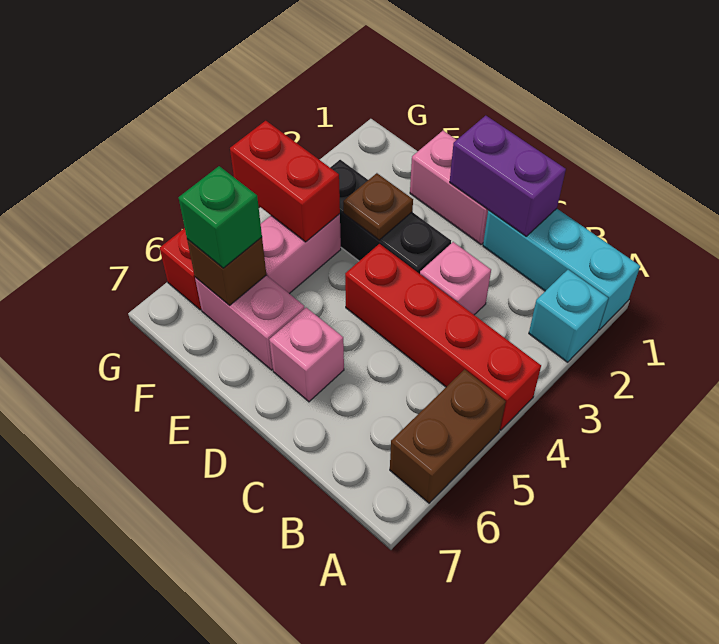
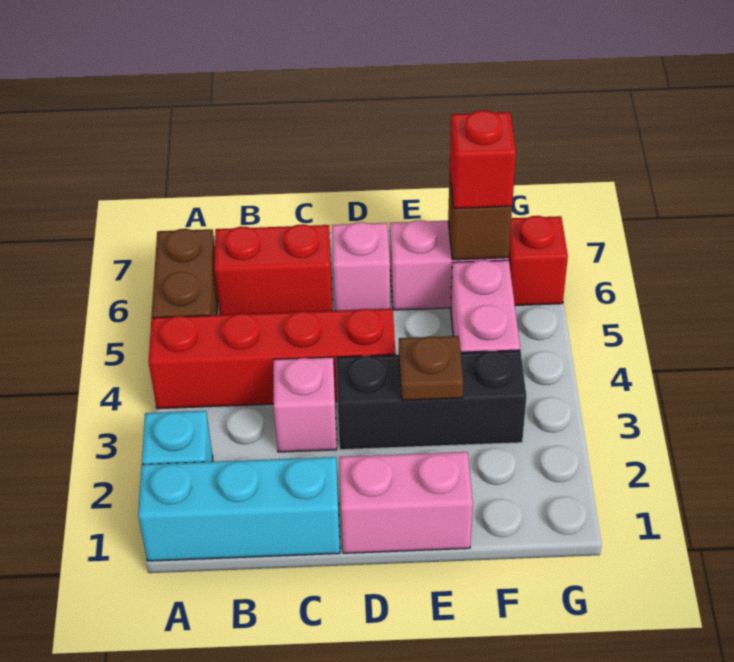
purple brick C1:D1 level 2 -> none
red brick F4:G4 level 2 -> red brick B6:C6 level 1
green brick F6 level 3 -> red brick F6 level 3

